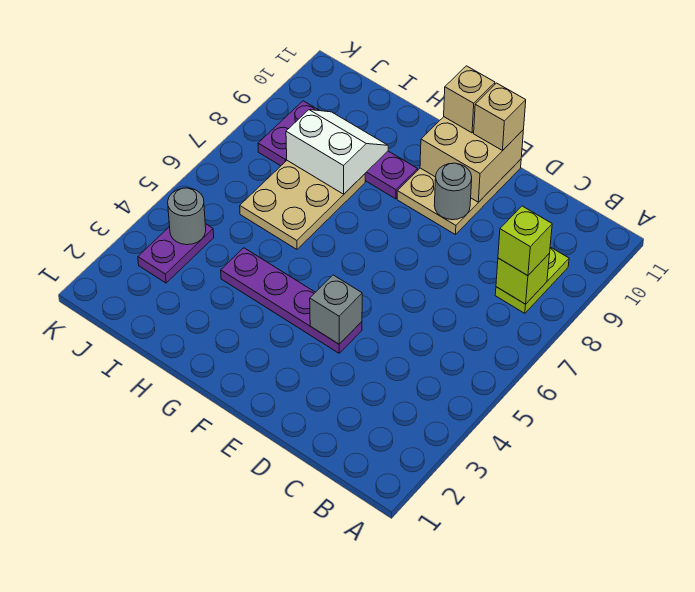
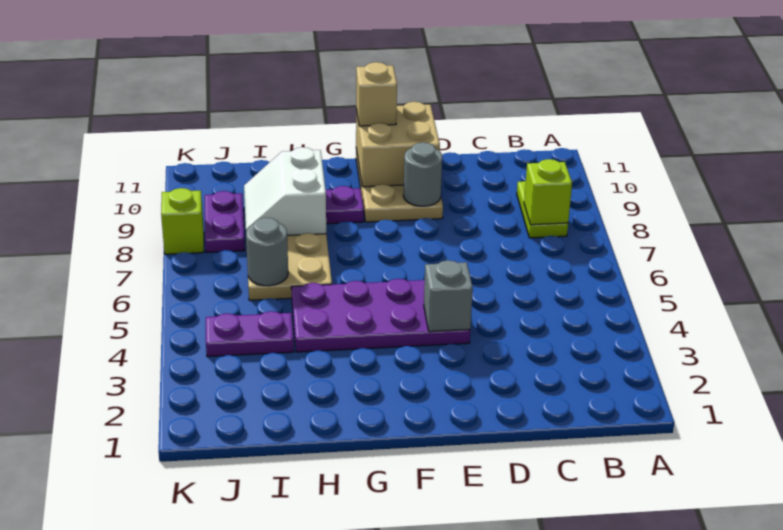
lime brick B8 level 3 -> lime brick K8 level 1
purple plate E4:H4 level 1 -> purple plate E4:H5 level 1
tan brick E11 level 3 -> none
white slope H8:I9 level 2 top 8 -> white slope H8:I9 level 2 top H
purple plate J3:J4 level 1 -> purple plate I4:J4 level 1
grey round brick J4 level 2 -> grey round brick I6 level 2

